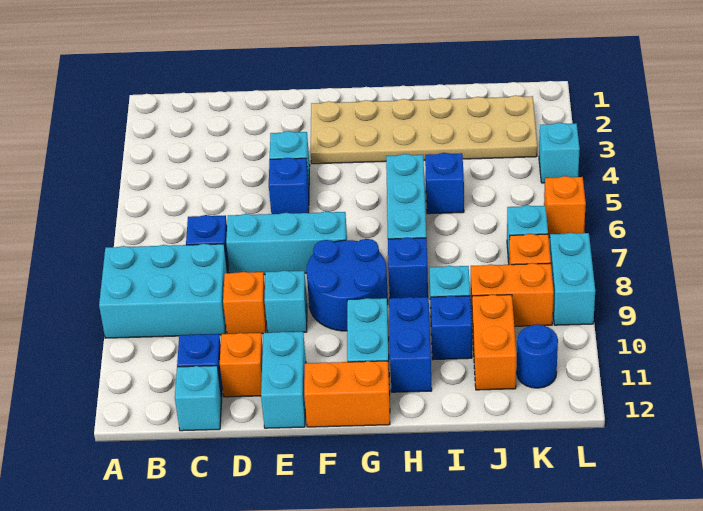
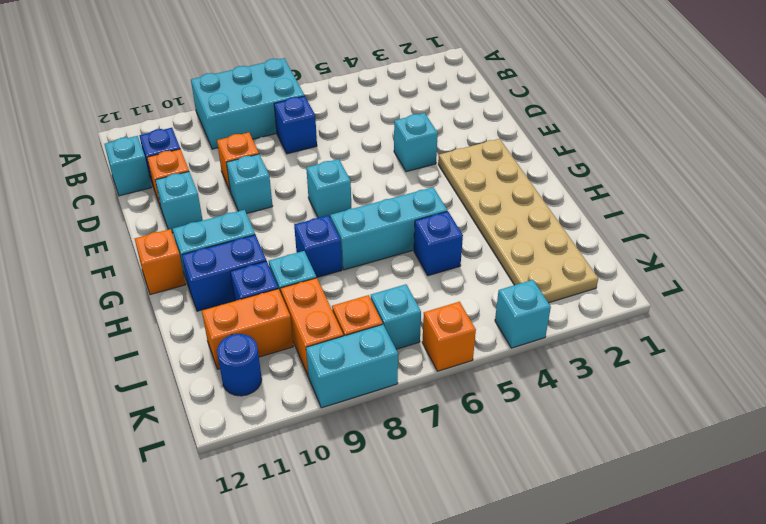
cyan brick A8:C9 level 1 -> cyan brick A7:B9 level 1
cyan brick D7:F7 level 1 -> cyan brick F7 level 1
blue brick E5 level 1 -> none
cyan brick E11:E12 level 1 -> cyan brick E11 level 1
blue round brick F8:G9 level 1 -> none
orange brick F12:G12 level 1 -> orange brick G12 level 1

